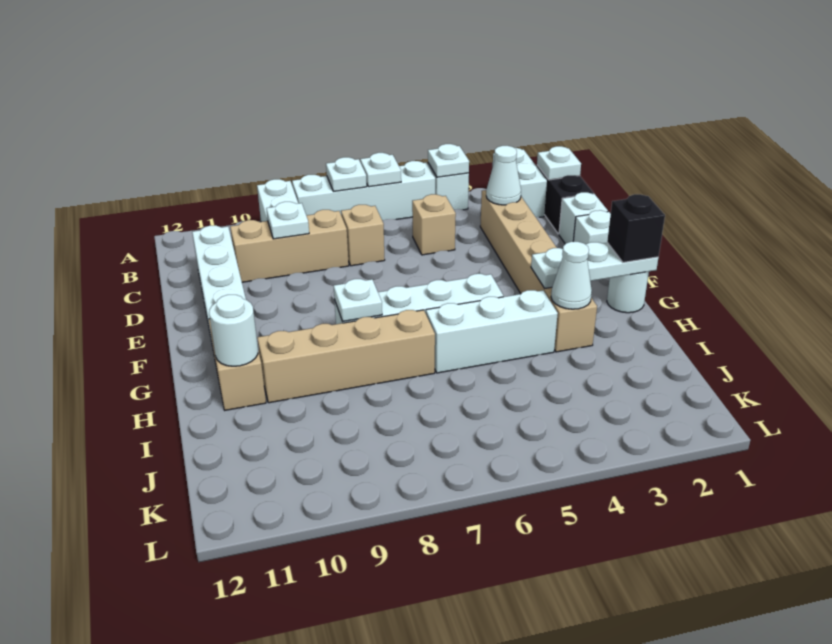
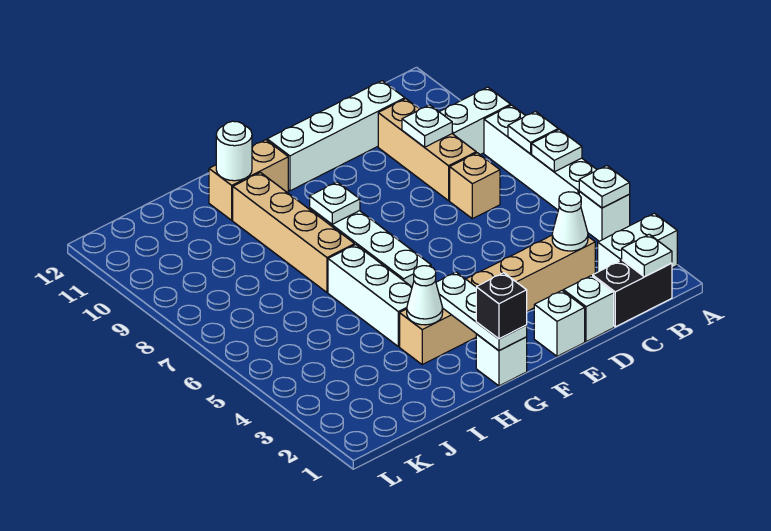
tan brick C5 level 1 -> none
white round brick G1 level 1 -> white brick G1 level 1

